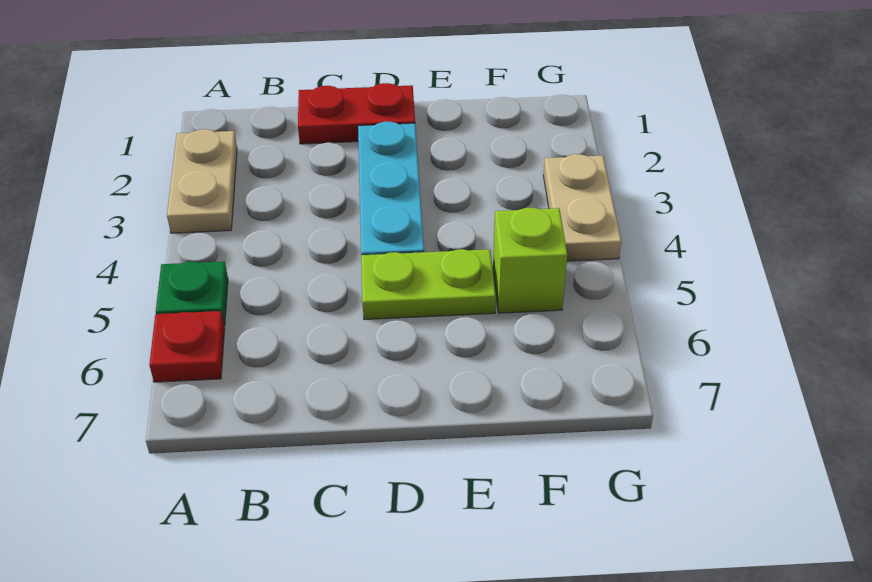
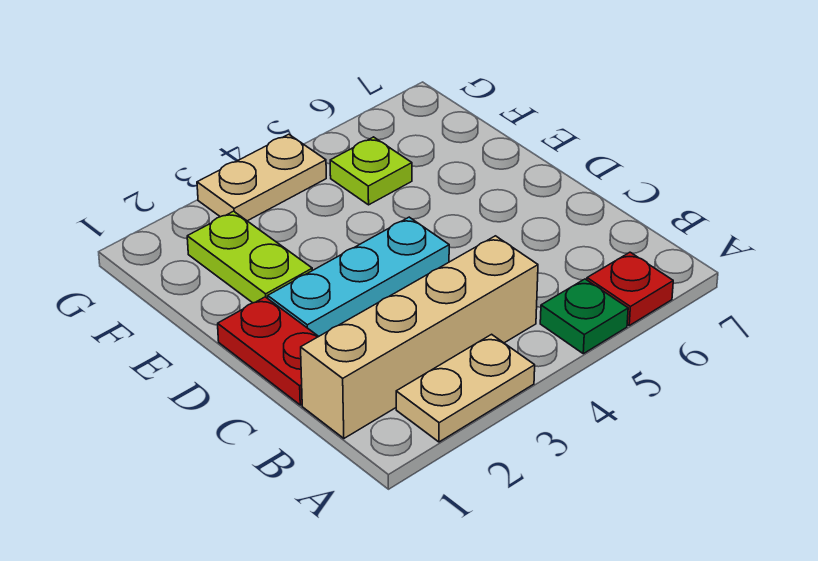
none -> tan brick B1:B4 level 1
lime plate D5:E5 level 1 -> lime plate E2:F2 level 1
lime brick F5 level 1 -> lime plate F5 level 1

